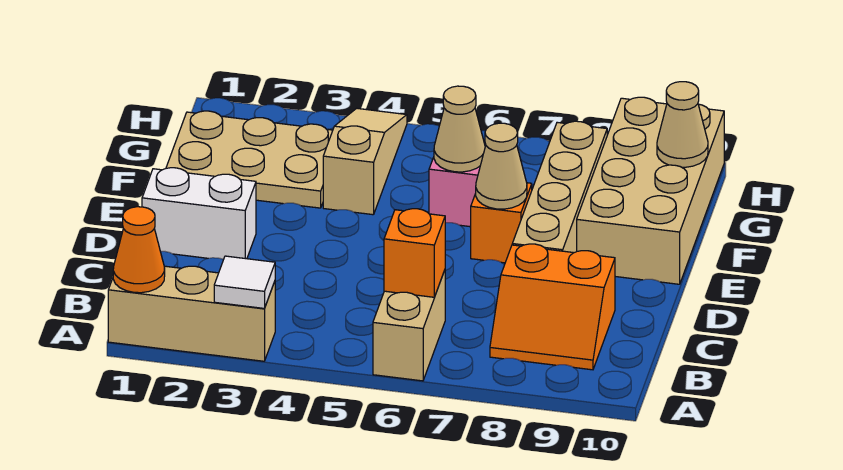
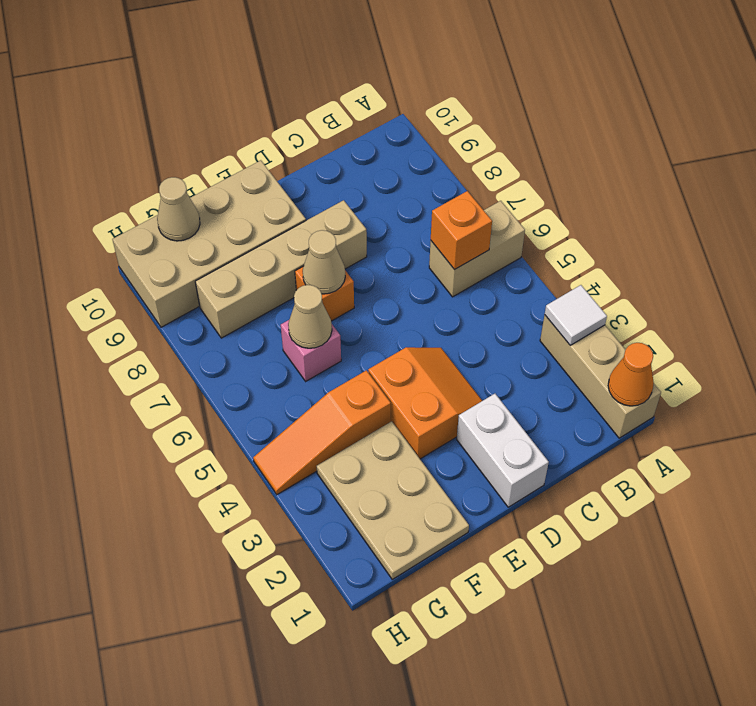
orange slope B8:C9 level 1 top C -> orange slope D3:E4 level 1 top E
tan slope F4:H4 level 1 top F -> orange slope F4:H4 level 1 top F

